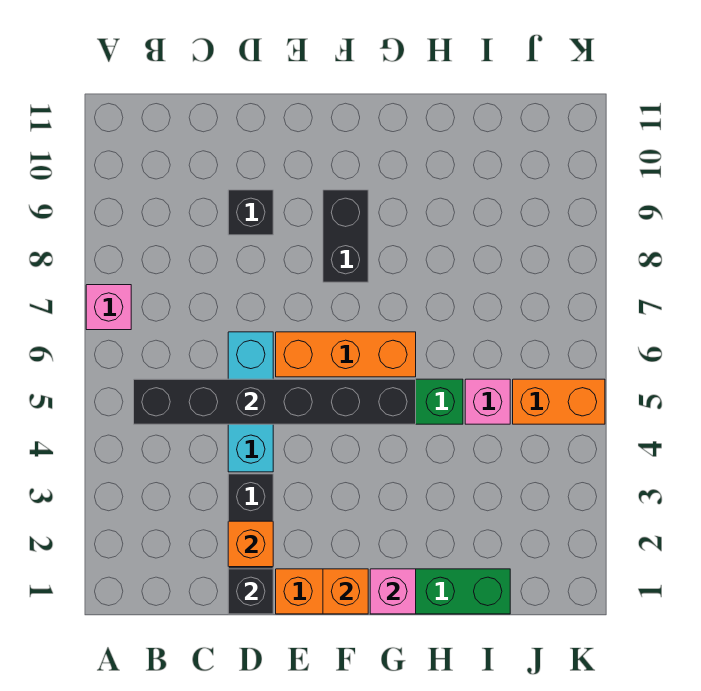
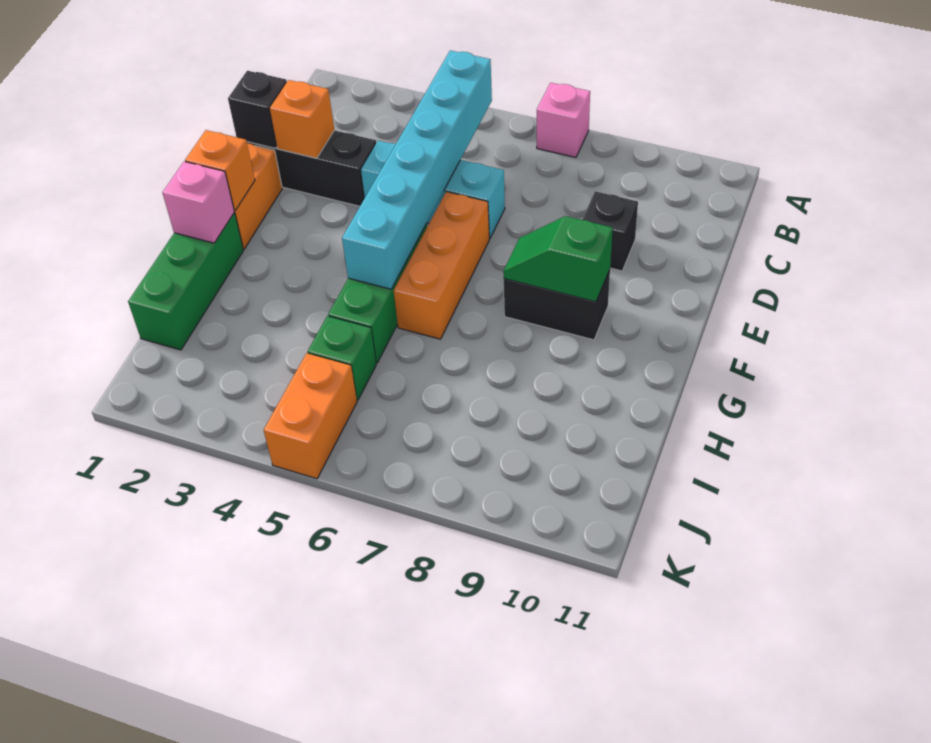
black brick B5:G5 level 2 -> cyan brick B5:G5 level 2
none -> green slope F8:F9 level 2 top 9
pink brick I5 level 1 -> green brick I5 level 1

